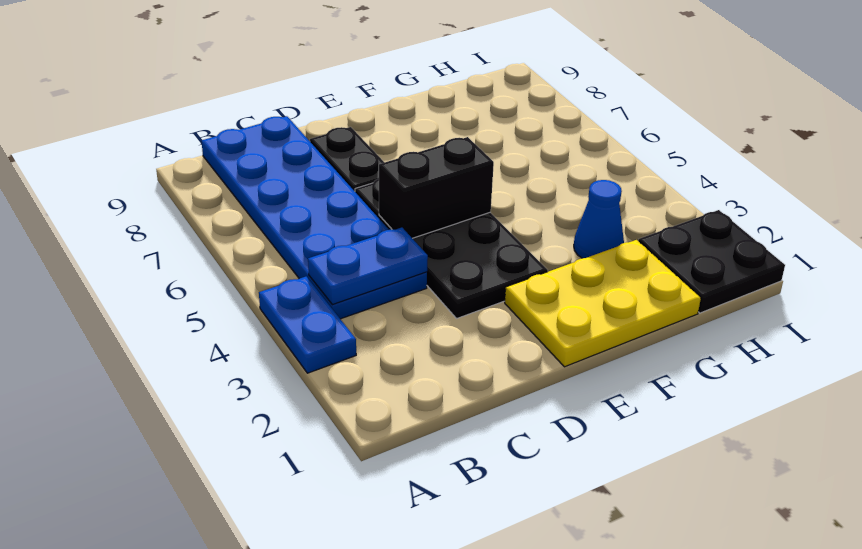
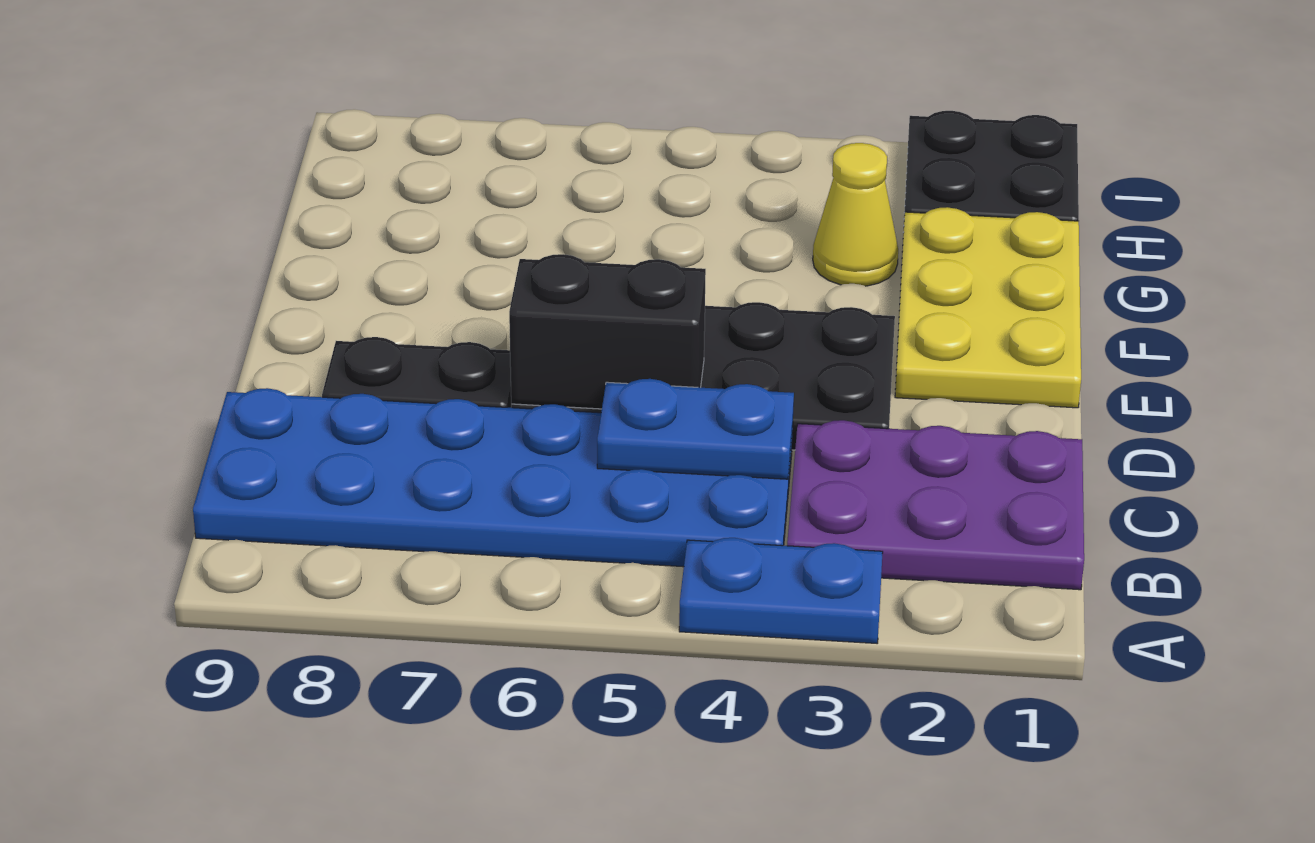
none -> purple plate B1:C3 level 1
blue plate B4:C4 level 2 -> blue plate C4:C5 level 2
black brick D5:E5 level 2 -> black brick D5:D6 level 2
blue cone G3 level 1 -> yellow cone G3 level 1

